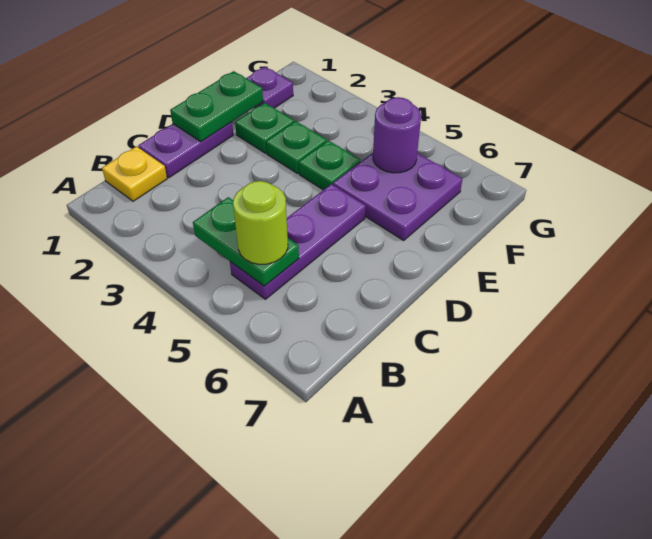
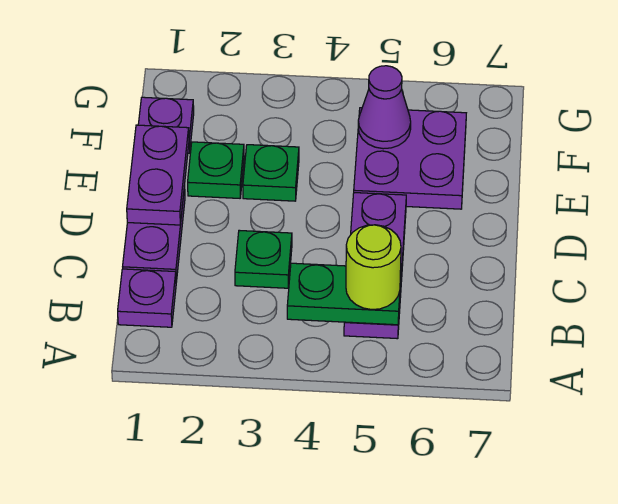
yellow plate B1 level 1 -> purple plate B1 level 1
green plate D1:E1 level 2 -> purple plate D1:E1 level 2
green plate E4 level 1 -> green plate C3 level 1
purple round brick F5 level 2 -> purple cone F5 level 2

